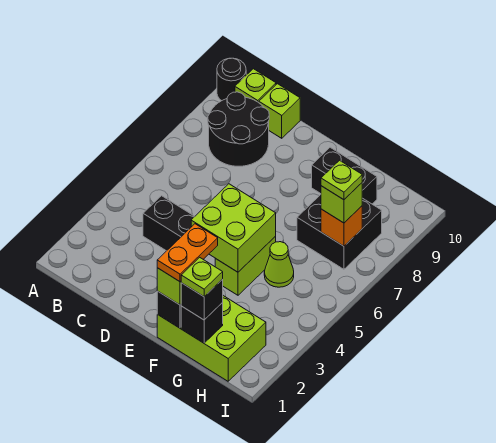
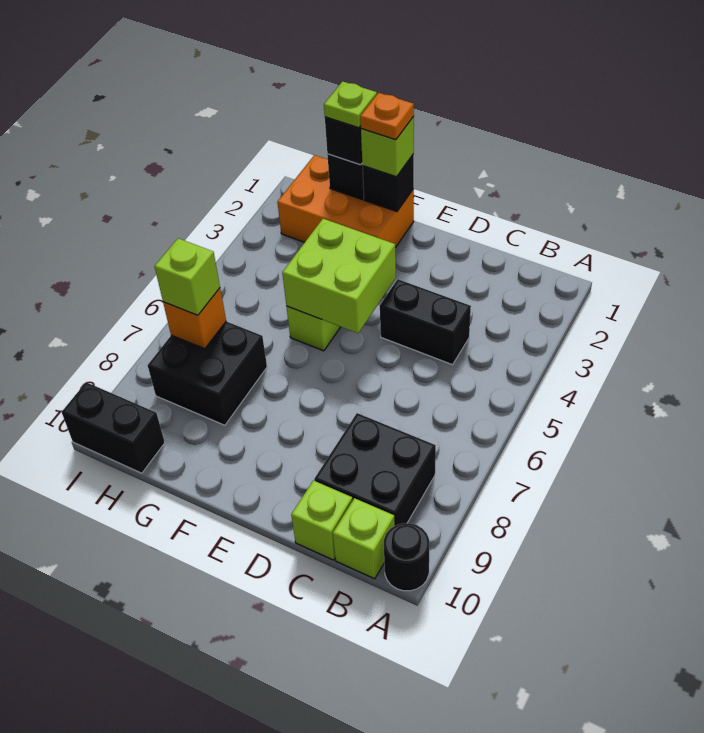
black round brick B8:C9 level 1 -> black brick B8:C9 level 1
lime brick F1:H2 level 1 -> orange brick F1:H2 level 1
orange plate F1:F2 level 4 -> orange plate F1 level 4
black brick F9:G9 level 1 -> black brick H10:I10 level 1
lime cone G5 level 1 -> none
lime plate H7 level 4 -> none

